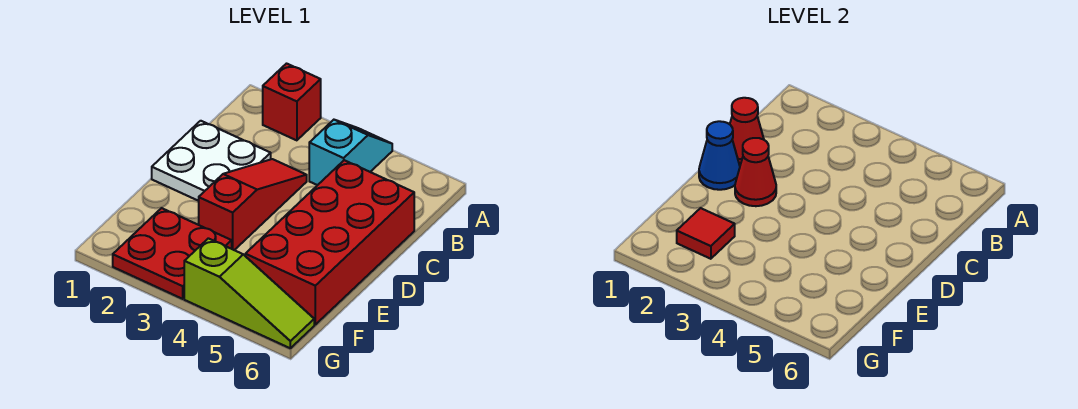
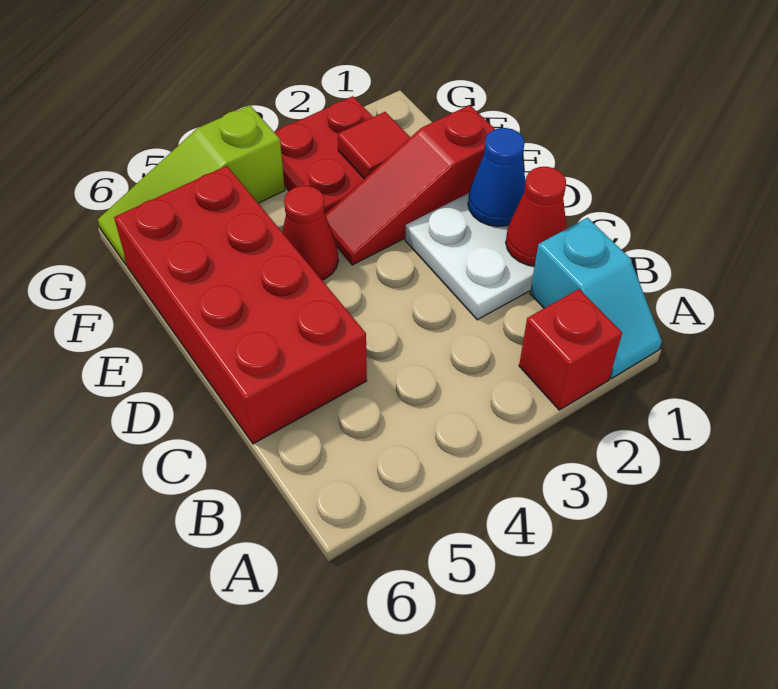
cyan slope A4:B4 level 1 top B -> cyan slope A1:B1 level 1 top B
red slope C3:E3 level 1 top E -> red slope E1:E3 level 1 top 1
red cone D2 level 2 -> red cone E4 level 1

